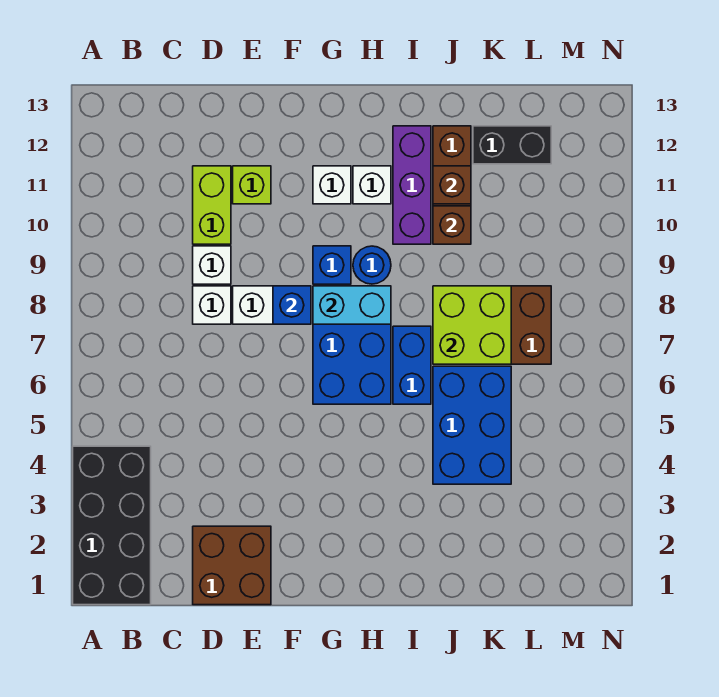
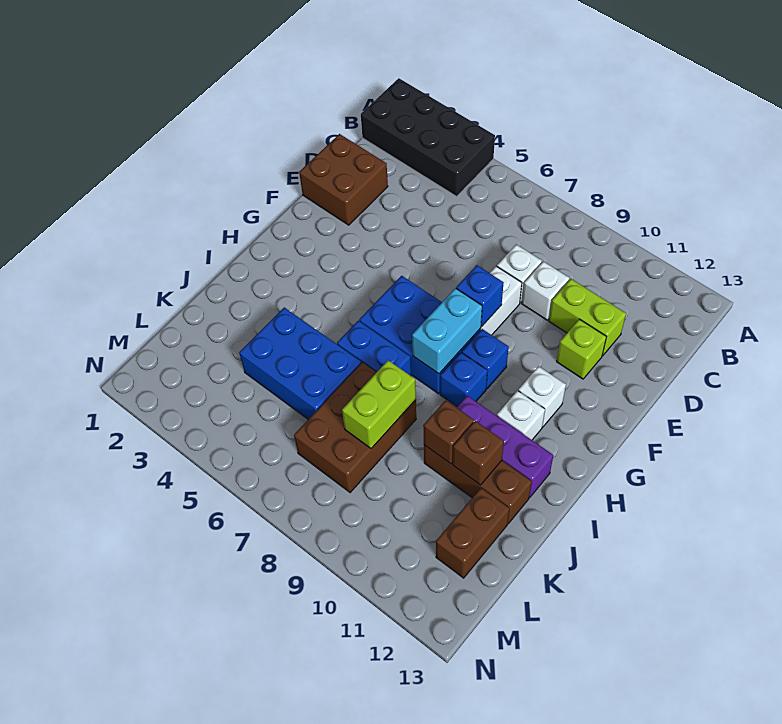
blue round brick H9 level 1 -> blue brick H9 level 1
lime brick J7:K8 level 2 -> lime brick J8:K8 level 2
black brick K12:L12 level 1 -> brown brick K12:L12 level 1

